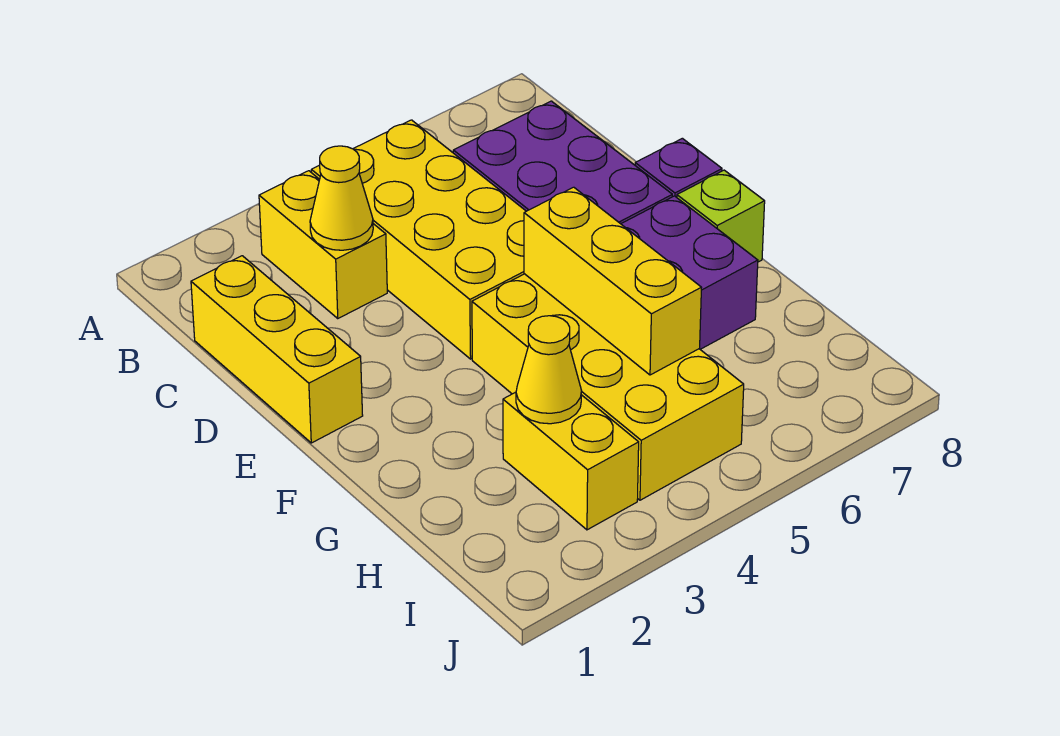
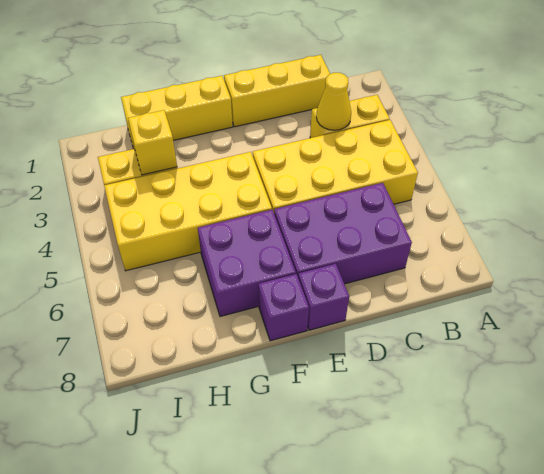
yellow brick F5:H5 level 2 -> yellow brick F1:H1 level 1
lime brick F8 level 1 -> purple brick F8 level 1
yellow cone H3 level 2 -> yellow brick H3 level 2

